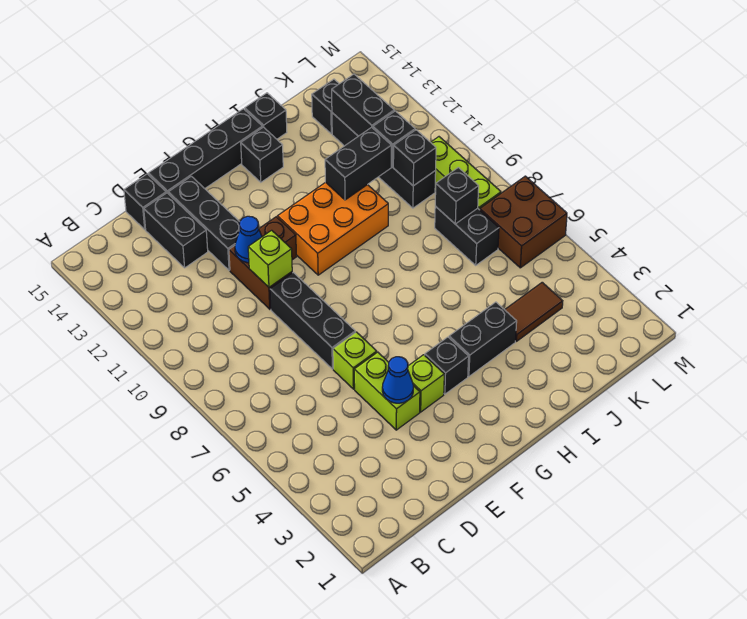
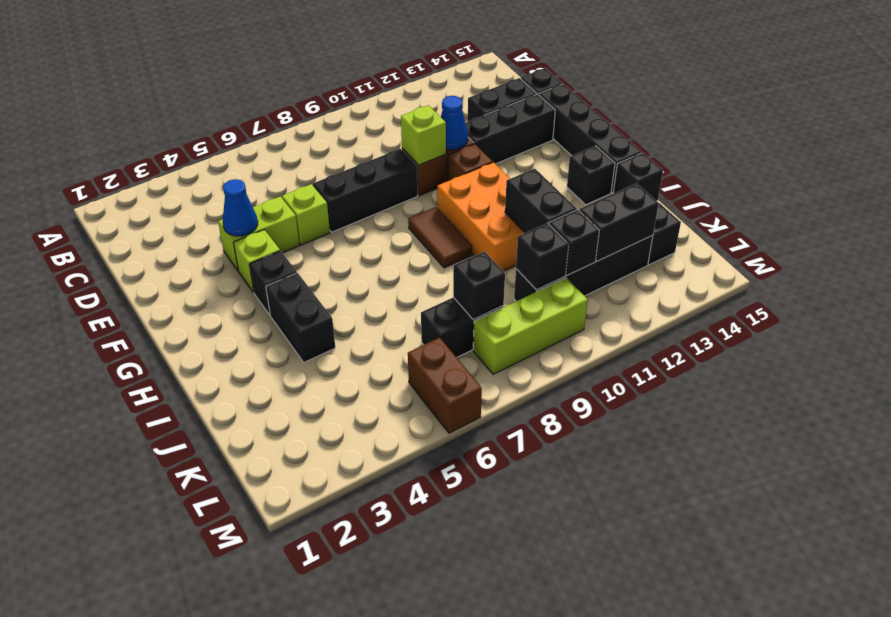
brown tile J4:K4 level 1 -> brown tile G9:H9 level 1
brown brick L6:M7 level 1 -> brown brick L6:M6 level 1

